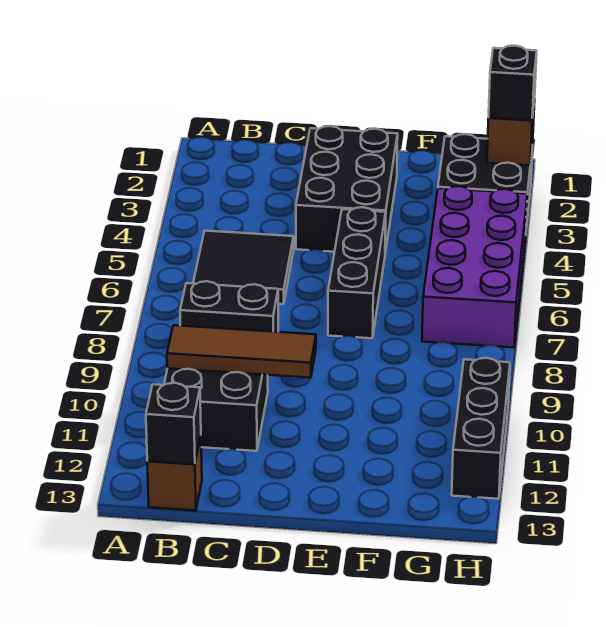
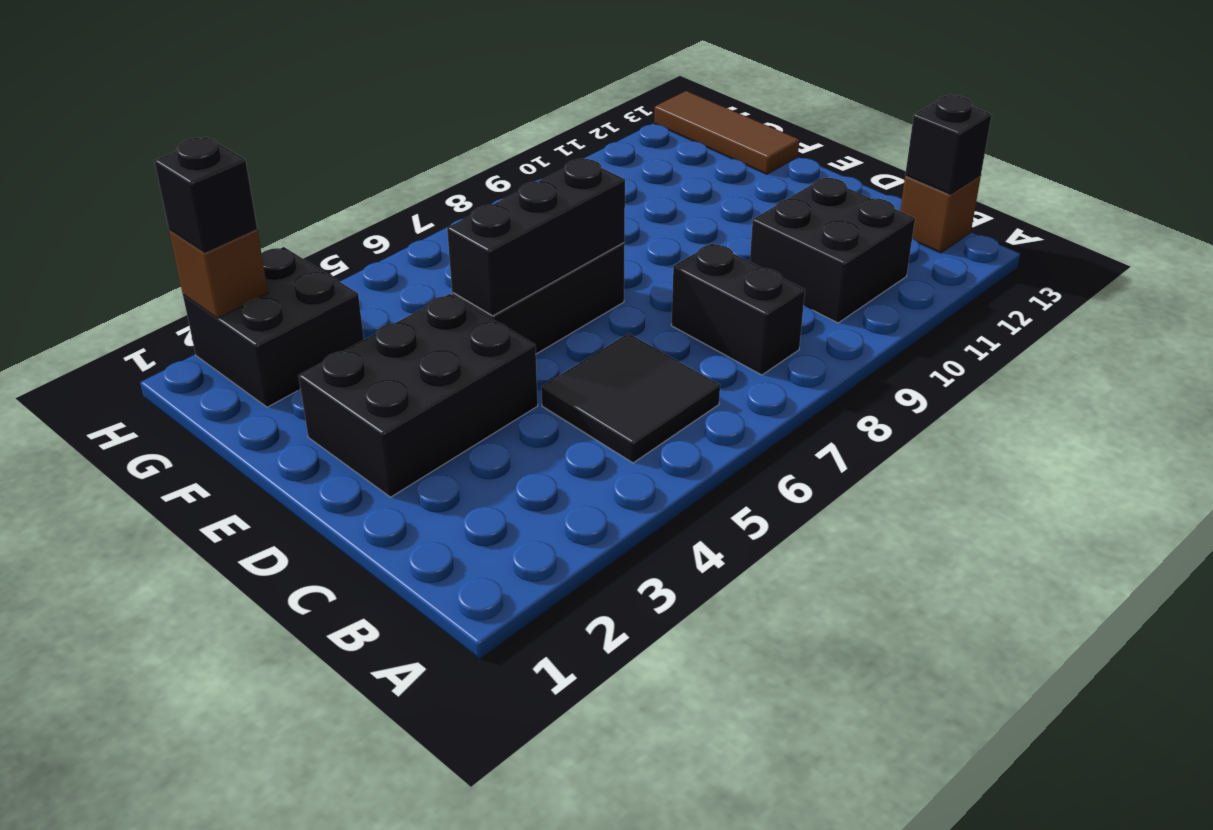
brown tile B10:D10 level 2 -> brown tile F13:H13 level 1
purple brick G4:H7 level 1 -> none
black brick H10:H12 level 1 -> black brick E5:E7 level 2

